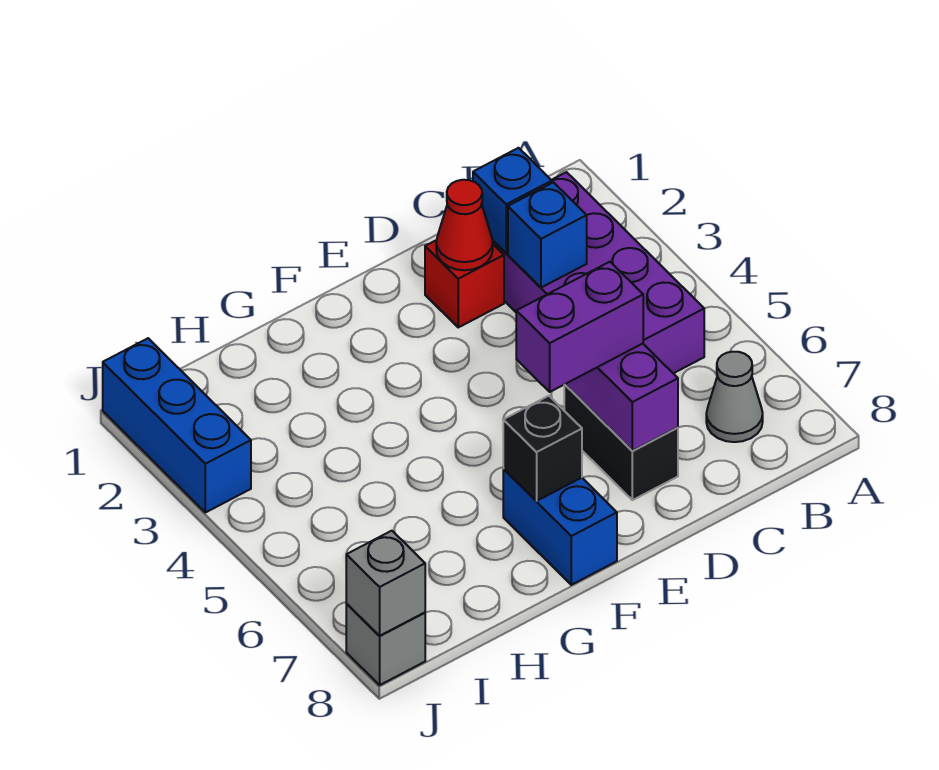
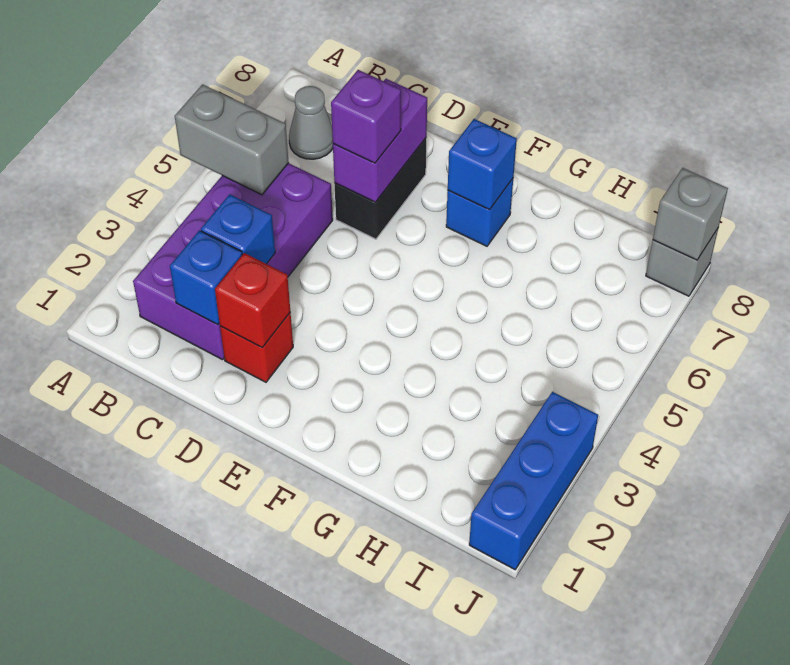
none -> grey brick A5:B5 level 2
red cone D2 level 2 -> red brick D2 level 2
purple brick D6:E6 level 3 -> purple brick D6 level 3
blue brick F7:F8 level 1 -> blue brick F7 level 1
black brick F7 level 2 -> blue brick F7 level 2

